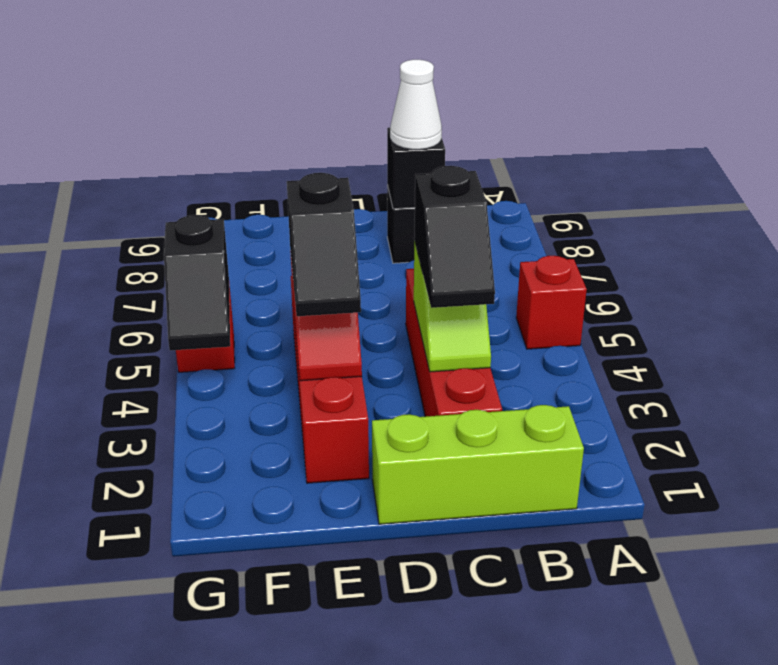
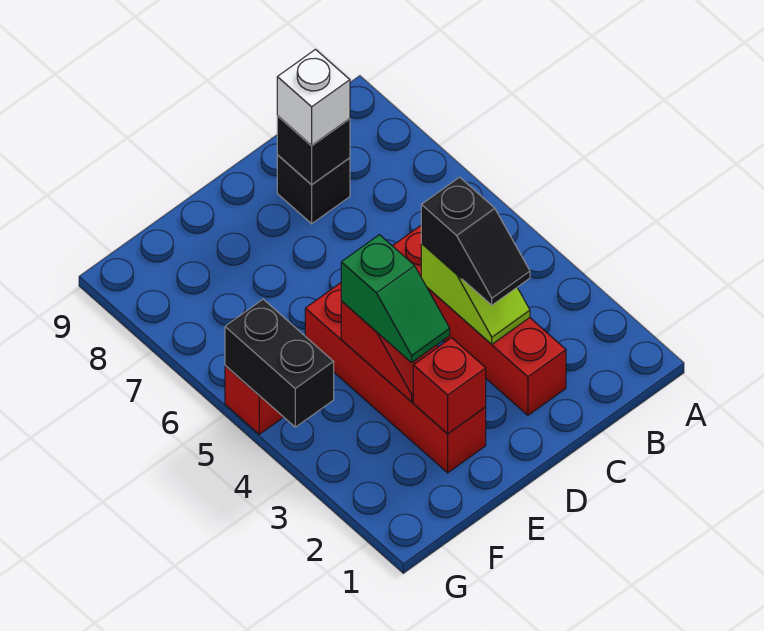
red brick A5 level 1 -> red brick E2 level 2
lime brick B1:D1 level 1 -> none
white cone C8 level 3 -> white brick C8 level 3
black slope E3:E4 level 3 top 4 -> green slope E3:E4 level 3 top 4
black slope G4:G5 level 2 top 5 -> black brick G4:G5 level 2

